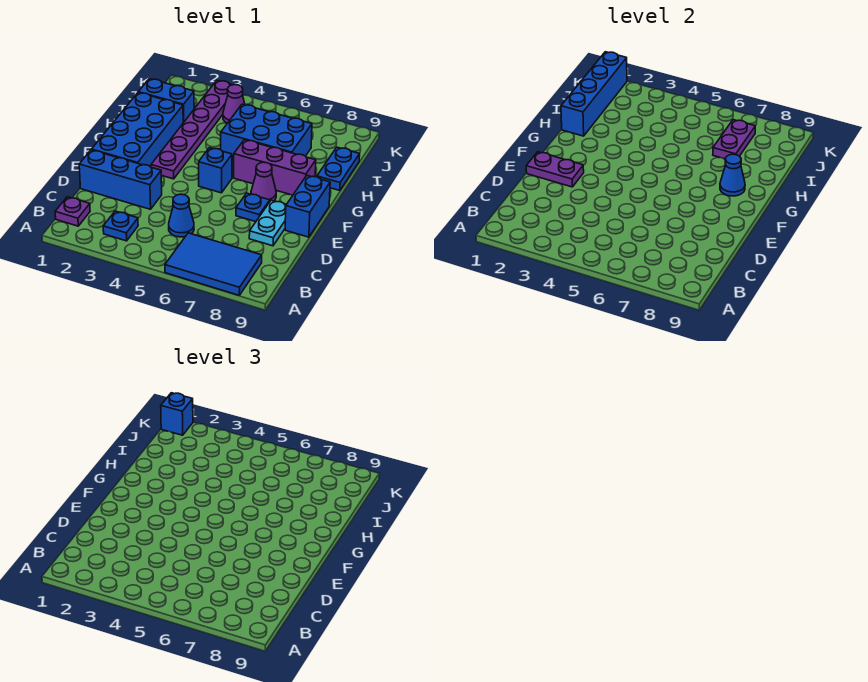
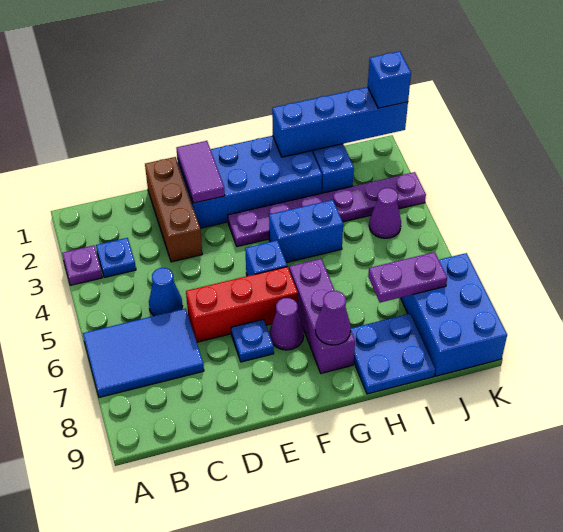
blue tile A6:B8 level 1 -> blue tile A6:C7 level 1
purple plate B1 level 1 -> purple plate A3 level 1
blue brick D1:D3 level 1 -> brown brick D1:D3 level 1
none -> red brick D6:F6 level 1
cyan plate D8:E8 level 1 -> none
purple plate E1:E2 level 2 -> purple tile E1:E2 level 2
blue brick E9:F9 level 1 -> blue brick G4:H4 level 1
blue cone G8 level 2 -> purple cone G8 level 2
blue brick H5:I7 level 1 -> blue brick J7:K9 level 1
blue plate H9:I9 level 1 -> blue plate H8:I9 level 1

